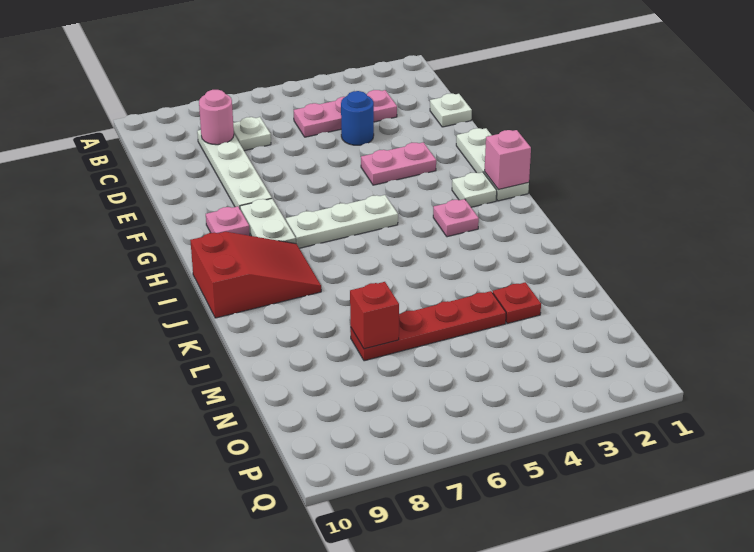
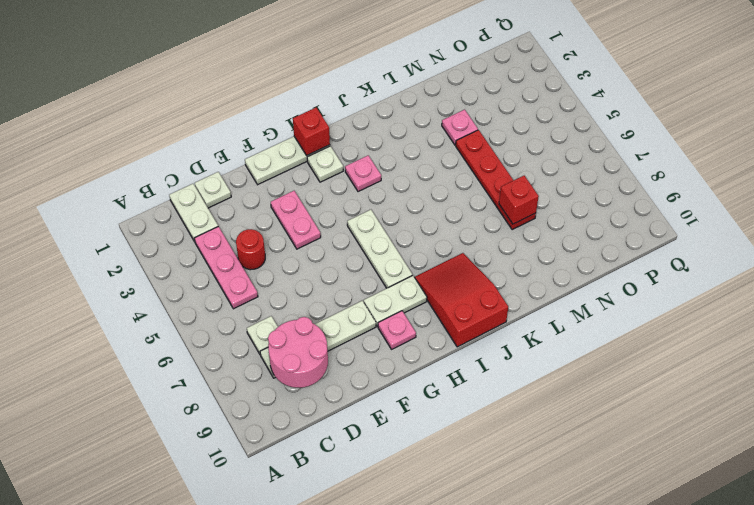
none -> white plate C1:C2 level 1
pink round brick C8 level 2 -> pink round brick C8:D9 level 2
blue round brick D4 level 1 -> red round brick D4 level 1
pink brick H1 level 2 -> red brick H1 level 2
red plate M3 level 1 -> pink plate M3 level 1

